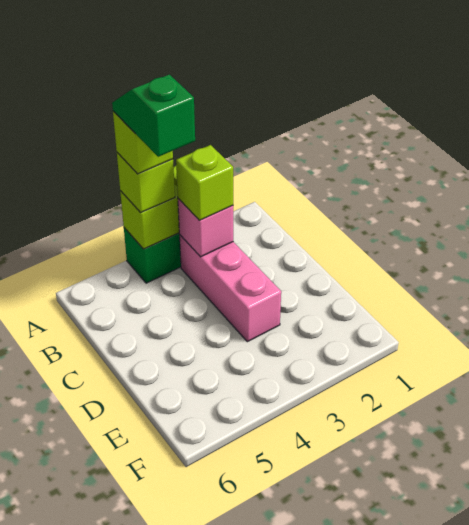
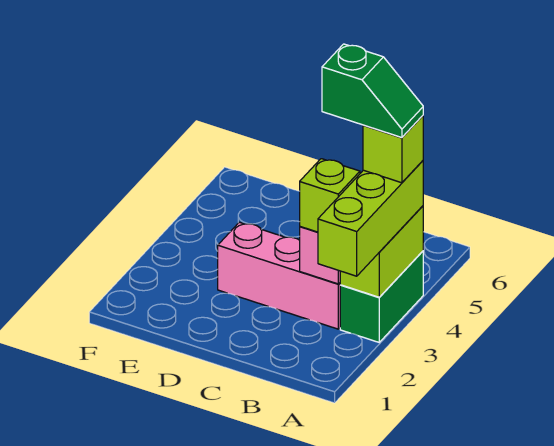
lime brick A4 level 3 -> lime brick A2:A4 level 3

